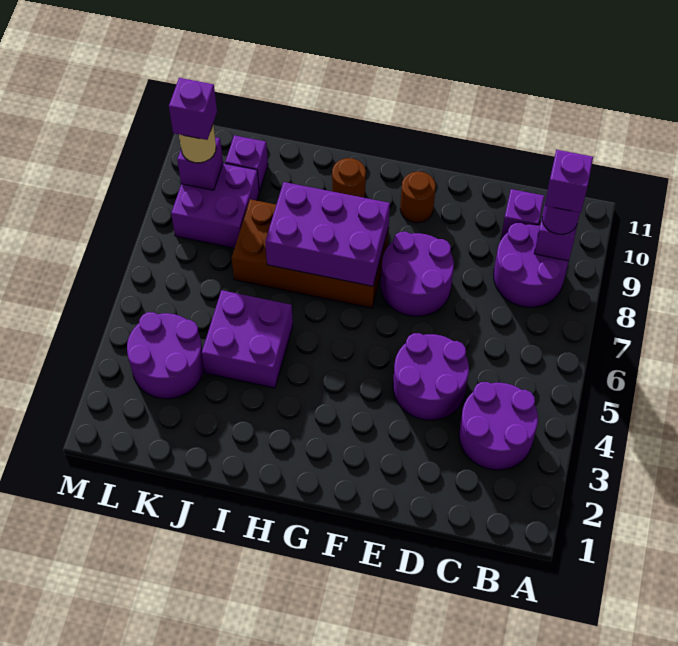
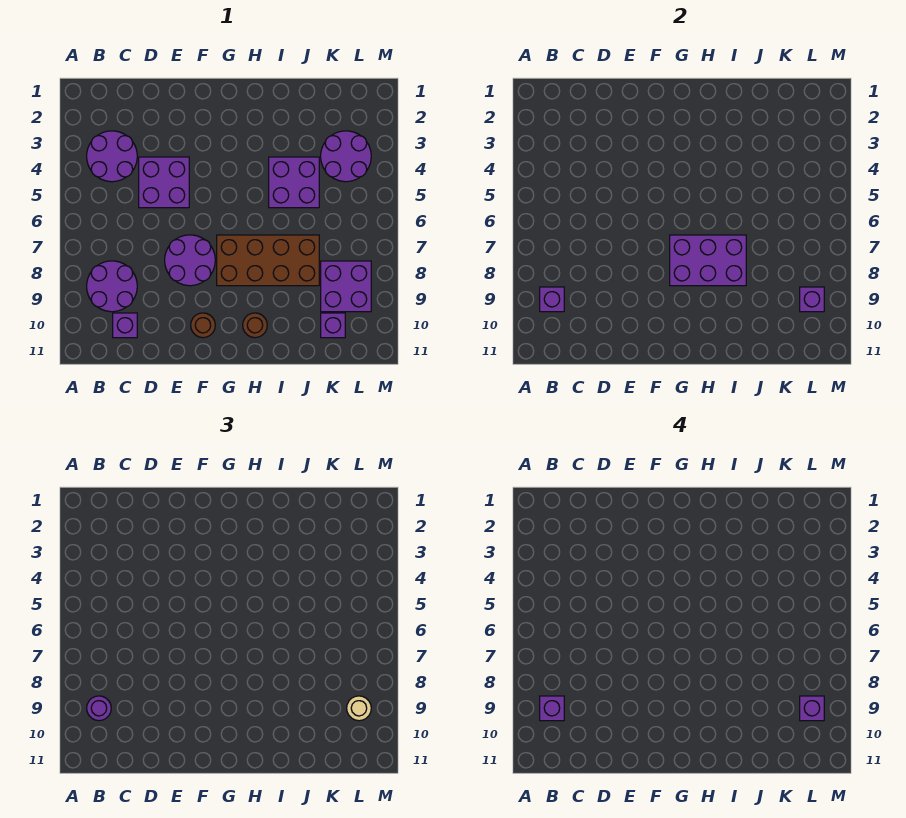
purple round brick D4:E5 level 1 -> purple brick D4:E5 level 1

